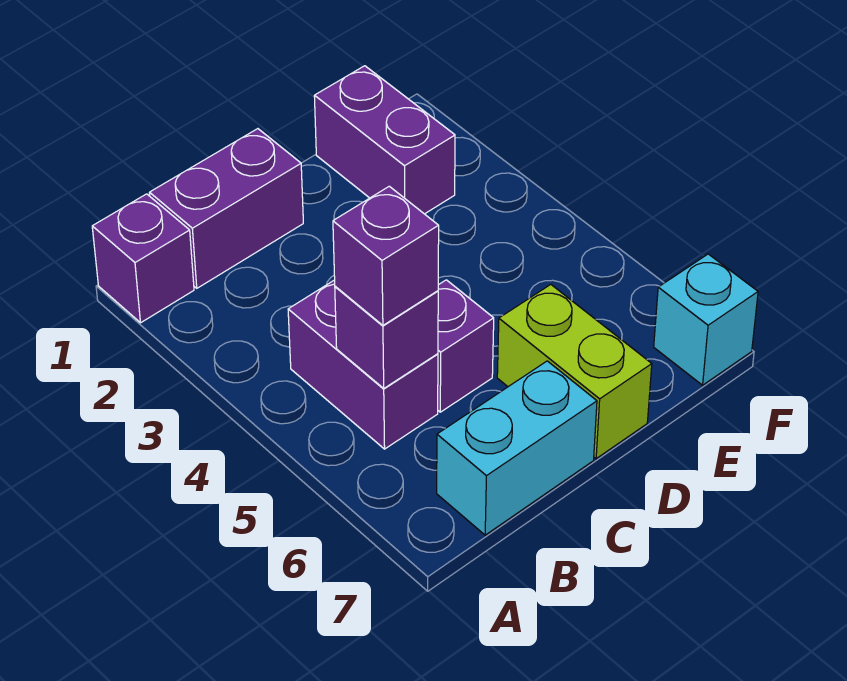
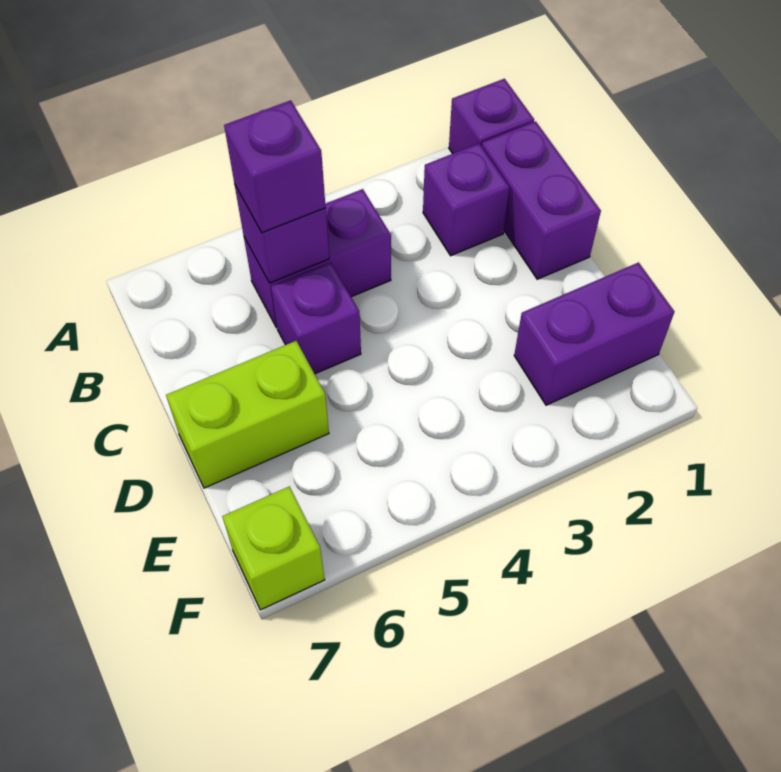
none -> purple brick B2 level 1
cyan brick B7:C7 level 1 -> none
cyan brick F7 level 1 -> lime brick F7 level 1

